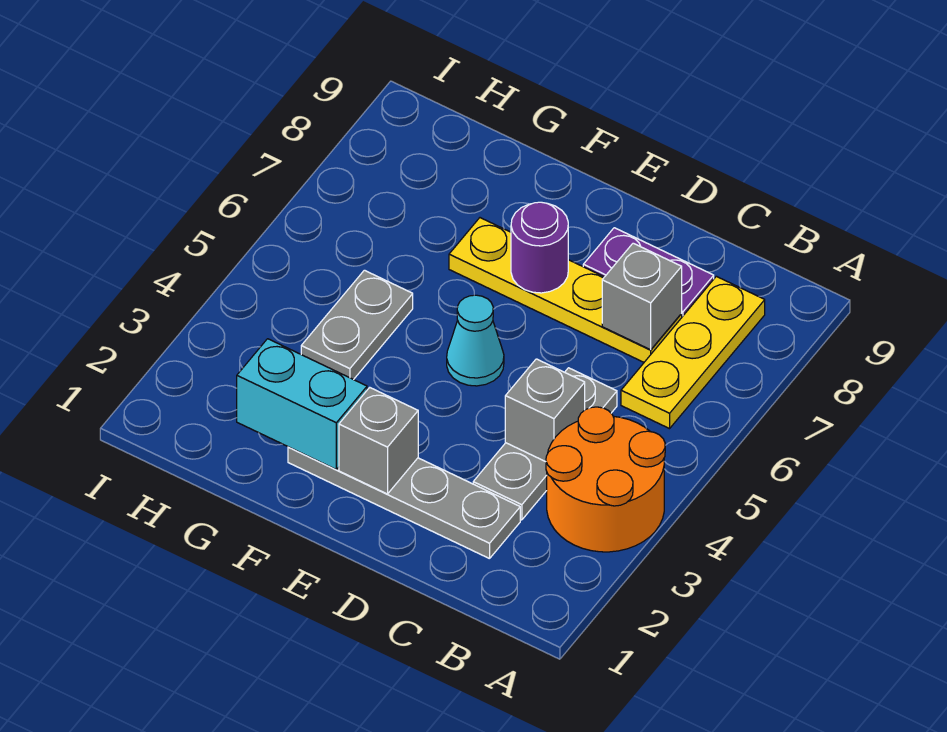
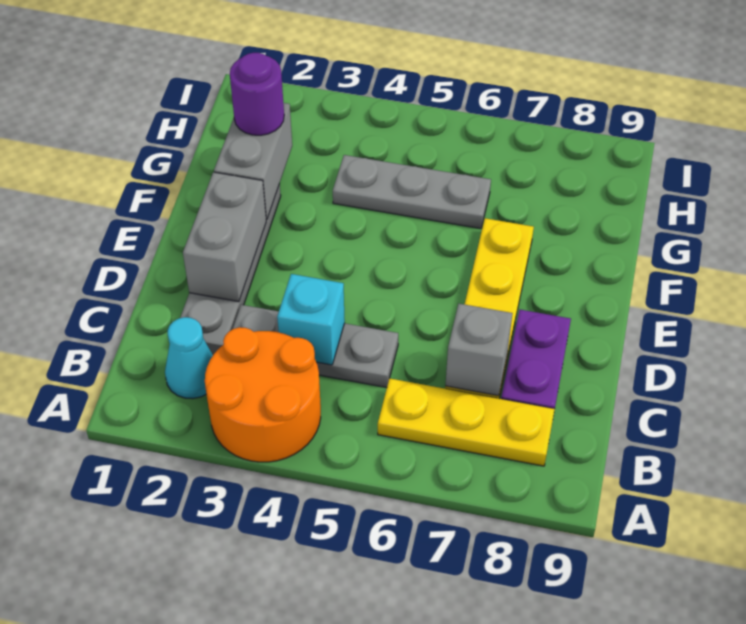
grey brick C4 level 2 -> cyan brick C4 level 2
grey brick E2 level 2 -> grey brick D2:E2 level 2
cyan cone E5 level 1 -> cyan cone B2 level 1
purple round brick E7 level 2 -> purple round brick G2 level 3
cyan brick F2:G2 level 2 -> grey brick F2:G2 level 2
grey plate G4:G5 level 1 -> grey plate G4:G6 level 1

